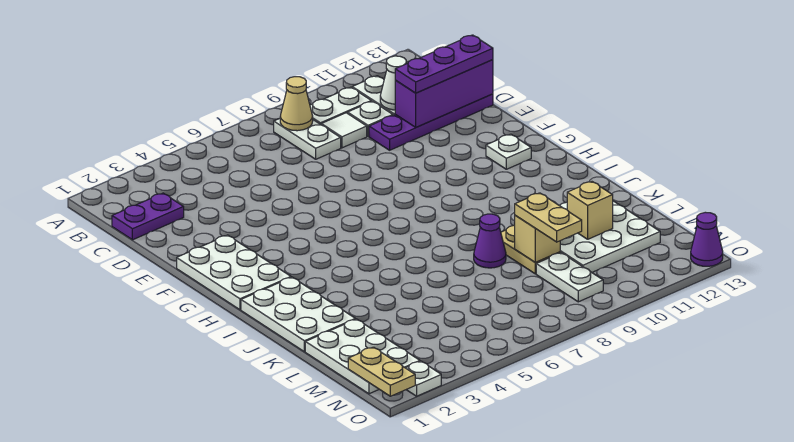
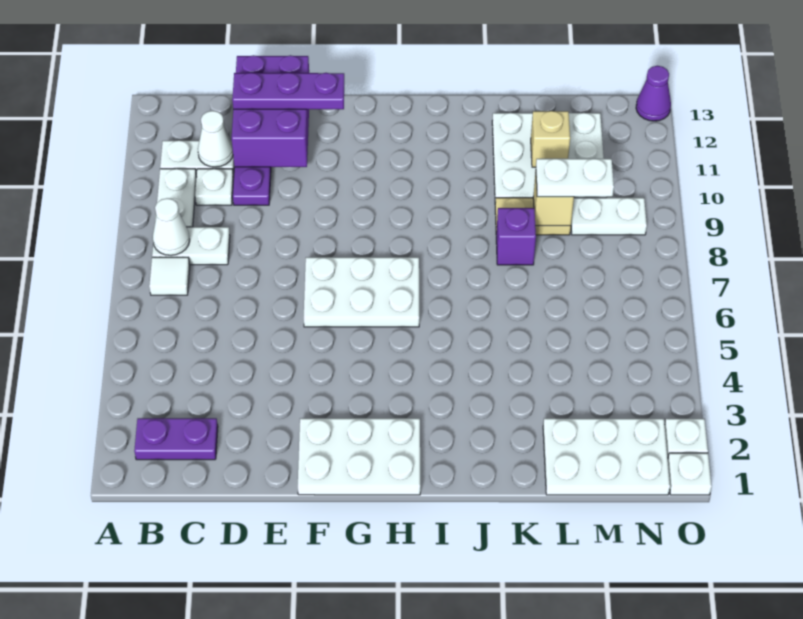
tan cone B8 level 2 -> white cone B8 level 2
purple plate C1:C2 level 1 -> purple plate B2:C2 level 1
white tile C9 level 1 -> white tile B7 level 1
purple brick D11:D13 level 2 -> purple brick D11:E13 level 2
purple plate D11:D13 level 3 -> purple plate D12:F12 level 3
white plate G12 level 1 -> white plate O1 level 1
white plate I1:K2 level 1 -> white plate F6:H7 level 1
purple cone K8 level 1 -> purple brick K8 level 1
tan plate L9:M9 level 3 -> white plate L9:M9 level 3
tan plate N1:O1 level 2 -> none

